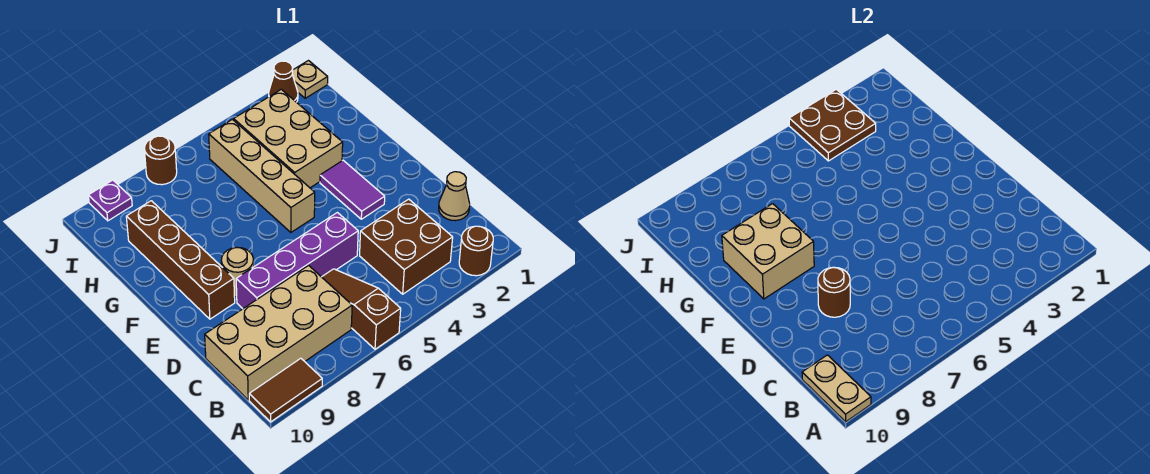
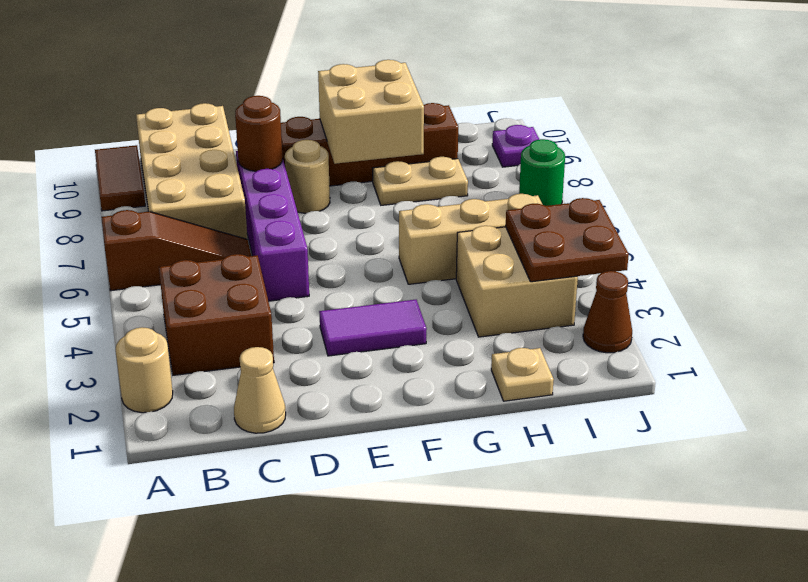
brown round brick A2 level 1 -> tan round brick A2 level 1
tan plate A10:B10 level 2 -> tan plate G8:H8 level 1
tan brick F5:I5 level 1 -> tan brick G5:I5 level 1
tan brick G3:I4 level 1 -> tan brick H3:I4 level 1
tan plate J1 level 1 -> tan plate H1 level 1
brown round brick J7 level 1 -> green round brick J7 level 1

